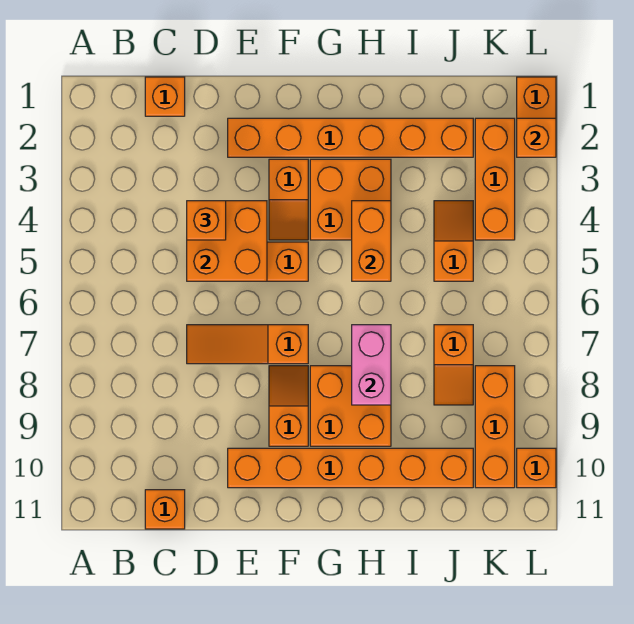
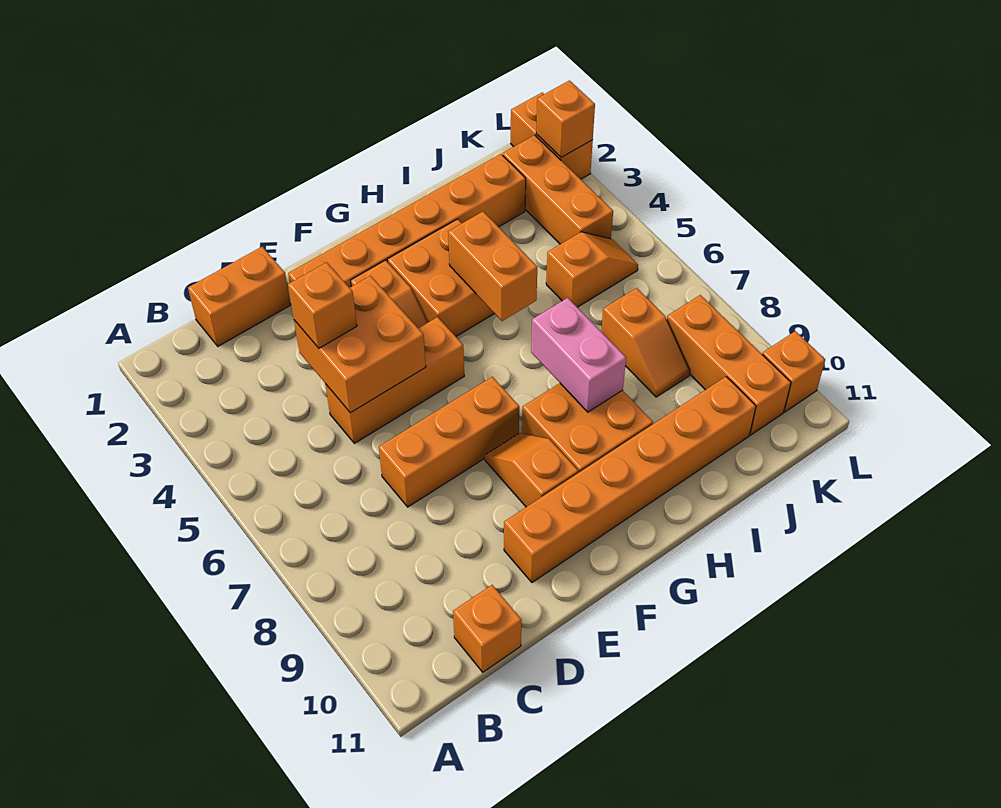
orange brick C1 level 1 -> orange brick C1:D1 level 1
orange slope D7:F7 level 1 top F -> orange brick D7:F7 level 1
orange slope J4:J5 level 1 top 5 -> orange slope J5:K5 level 1 top J

